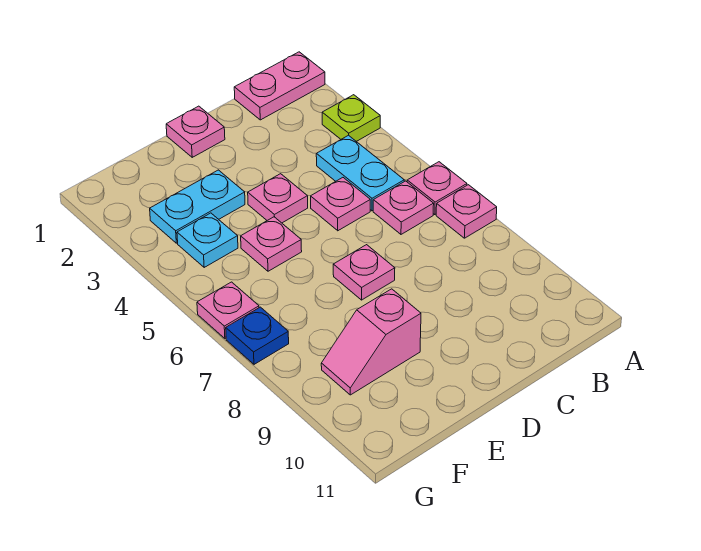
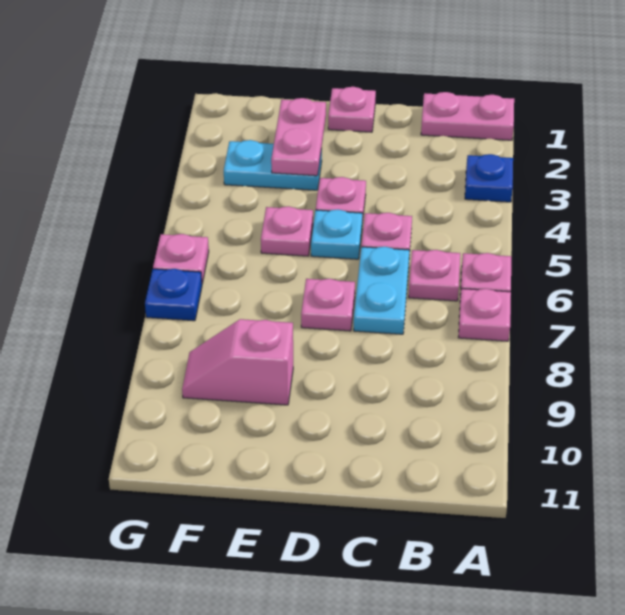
lime plate A3 level 1 -> blue plate A3 level 1
cyan plate B4:B5 level 1 -> cyan plate C6:C7 level 1
none -> pink plate E2:E3 level 2
cyan plate F4 level 1 -> cyan plate D5 level 1

